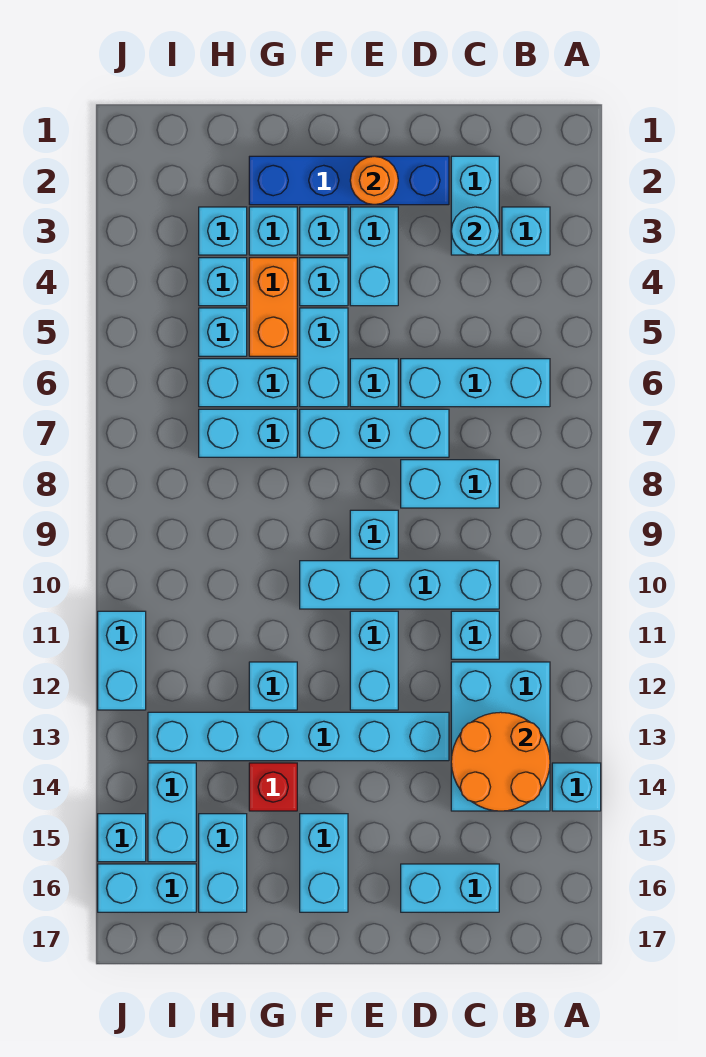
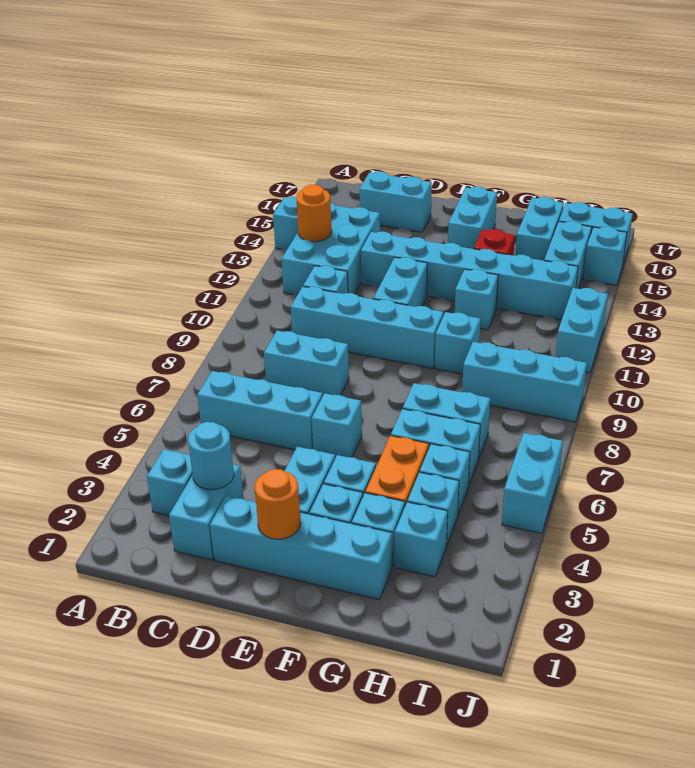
orange round brick B13:C14 level 2 -> orange round brick B13 level 2
blue brick D2:G2 level 1 -> cyan brick D2:G2 level 1
cyan brick D7:F7 level 1 -> cyan brick H9:J9 level 1
cyan brick E9 level 1 -> cyan brick G10 level 1
cyan brick F5:F6 level 1 -> cyan brick J5:J6 level 1

